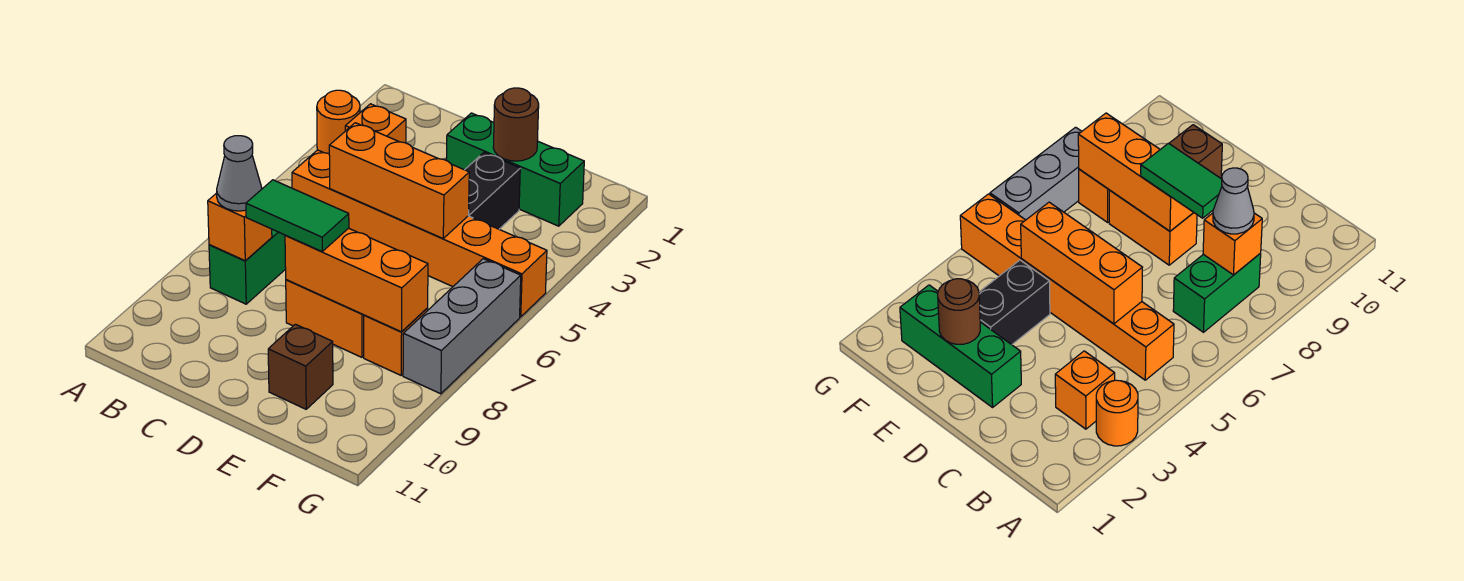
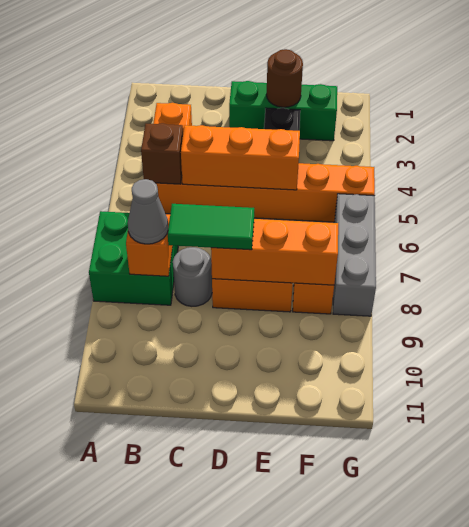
orange round brick A3 level 1 -> none
green brick B7:B8 level 1 -> green brick A7:B8 level 1
none -> grey round brick C8 level 1
brown brick E10 level 1 -> brown brick B5 level 2

